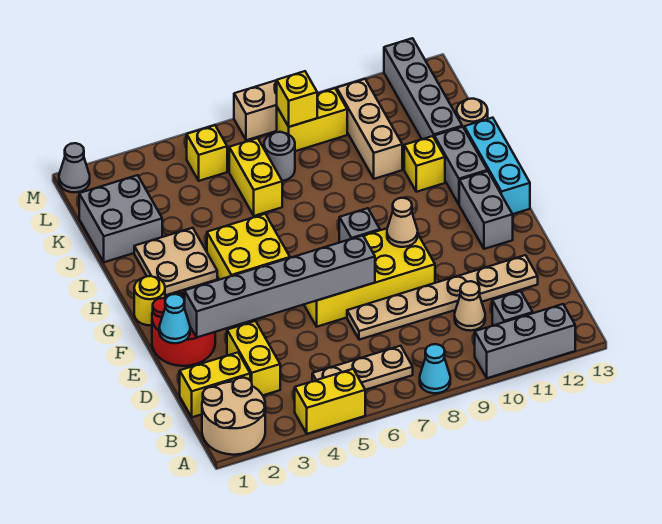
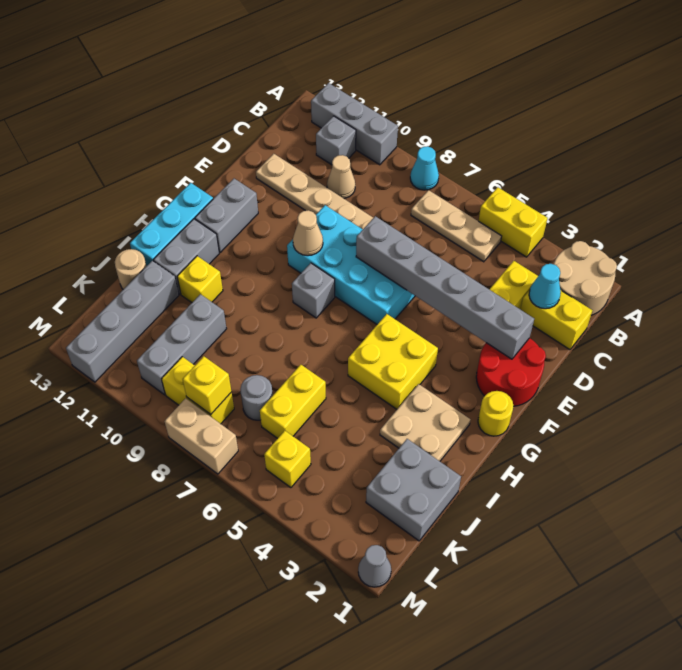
cyan cone E1 level 2 -> cyan cone C2 level 2
yellow brick E6:F9 level 1 -> cyan brick E6:F9 level 1
tan brick J10:L10 level 1 -> grey brick J10:L10 level 1

